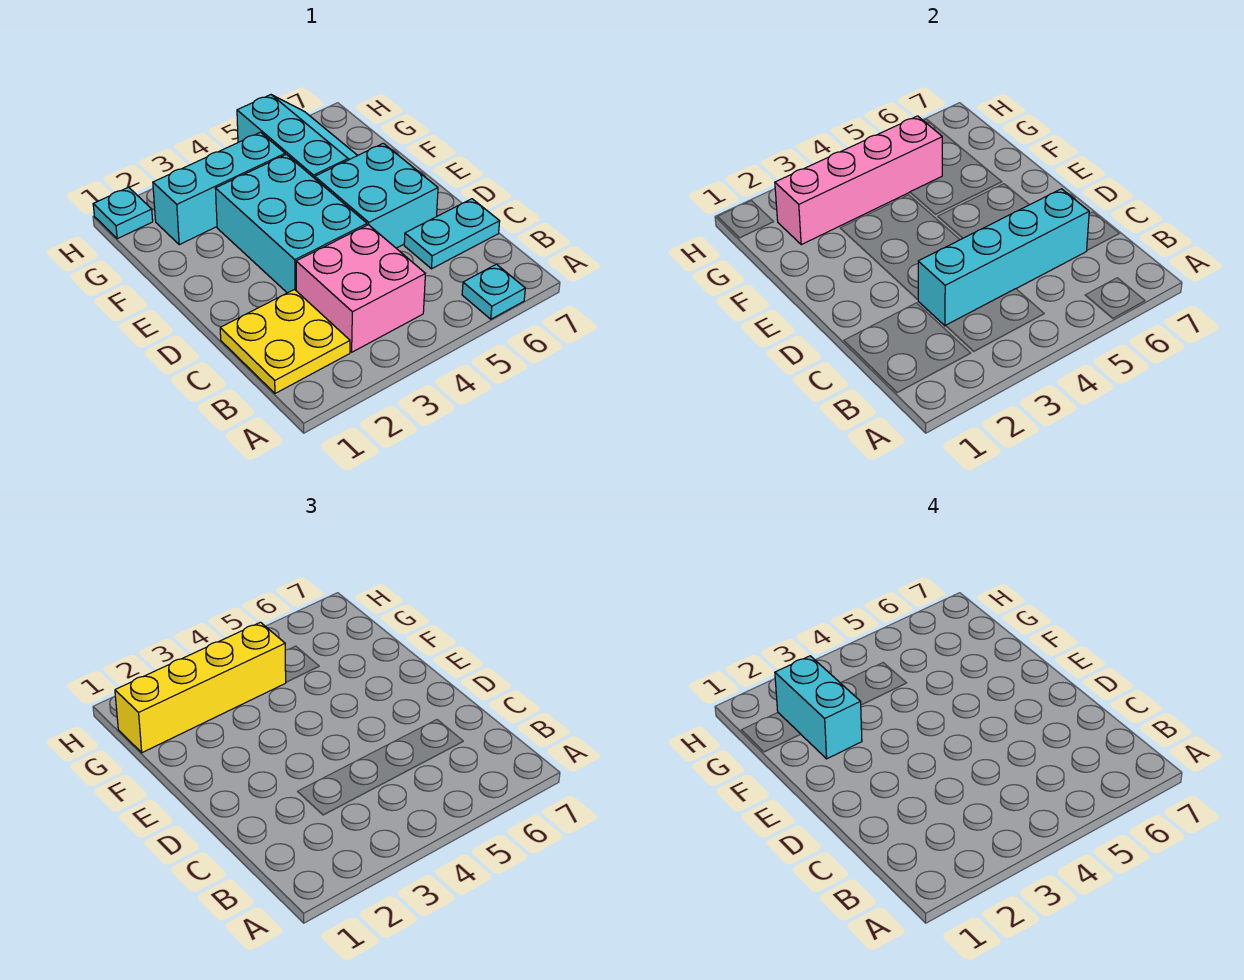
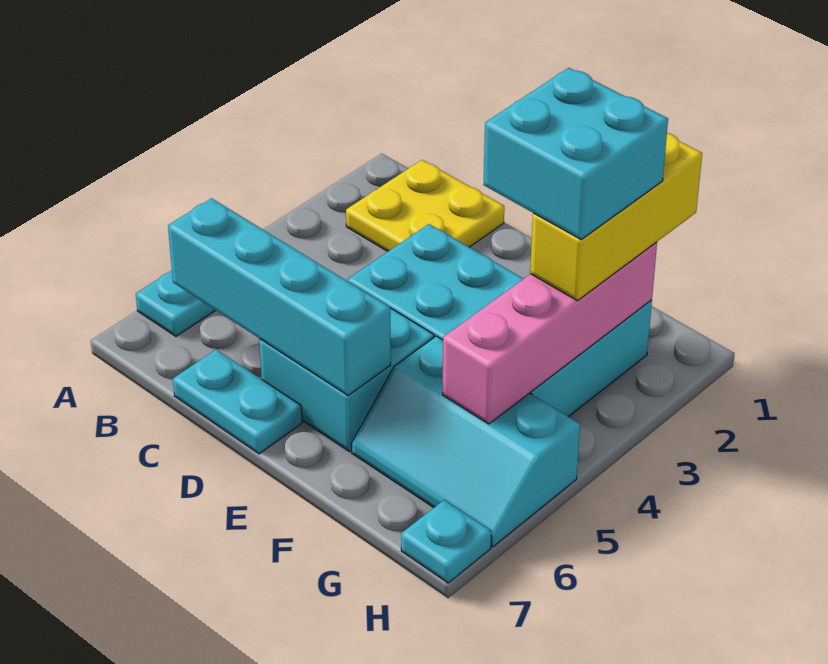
pink brick B3:C4 level 1 -> none
cyan brick C3:C6 level 2 -> cyan brick B6:E6 level 2
cyan plate C6:C7 level 1 -> cyan plate C7:D7 level 1
cyan brick F2:G2 level 4 -> cyan brick F2:G3 level 4
yellow brick G1:G4 level 3 -> yellow brick G1:G3 level 3
cyan plate H1 level 1 -> cyan plate H7 level 1

